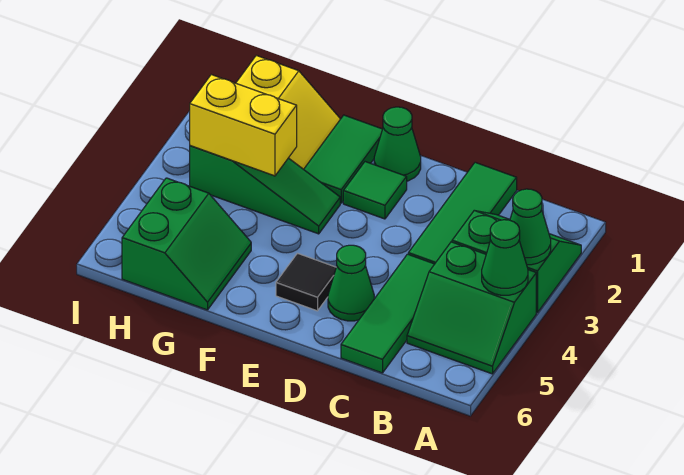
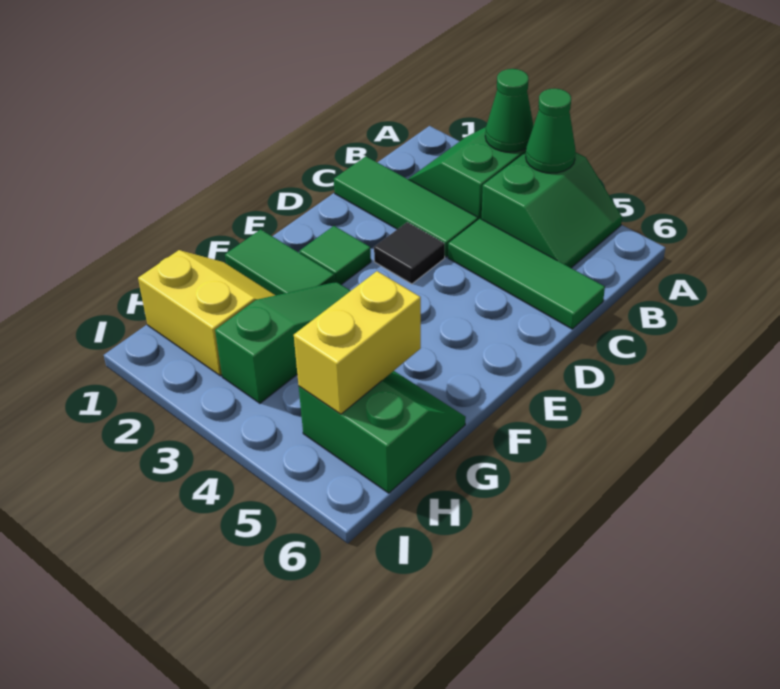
green cone D5 level 1 -> none
green cone E1 level 1 -> none
black tile E5 level 1 -> black tile D3 level 1
yellow brick G3:H3 level 2 -> yellow brick G5:H5 level 2

